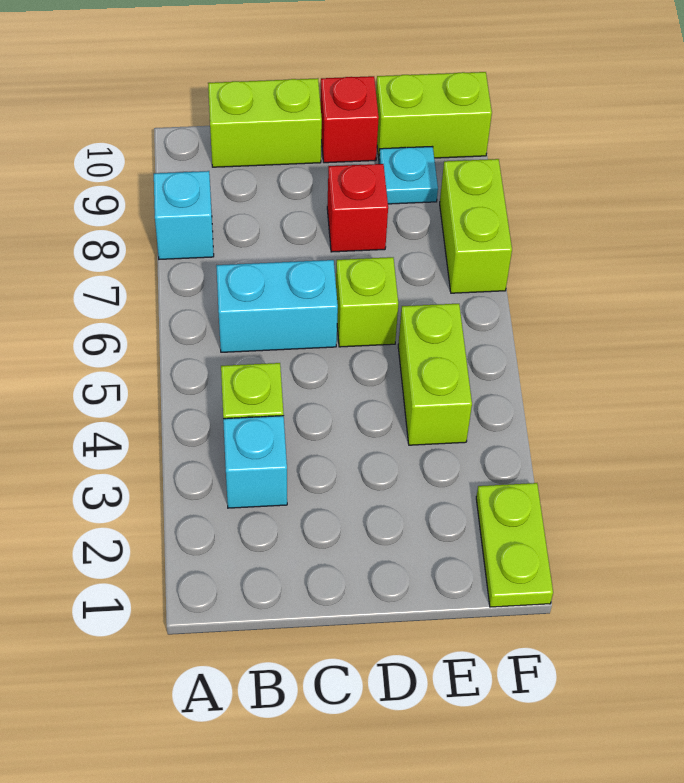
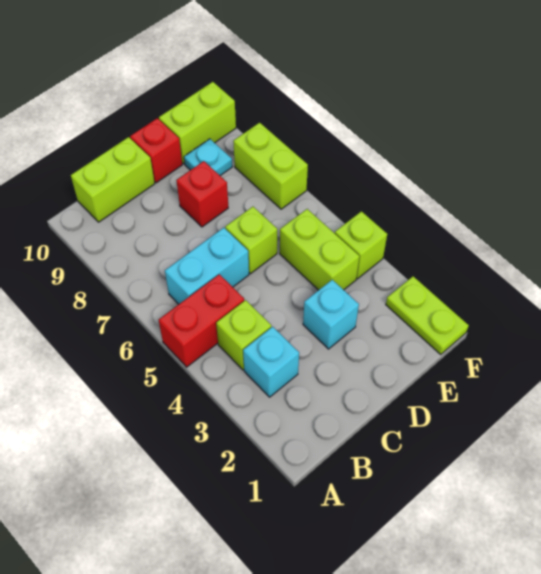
none -> red brick A5:B5 level 1
cyan brick A8 level 1 -> cyan brick D3 level 1
none -> lime brick F4 level 1

